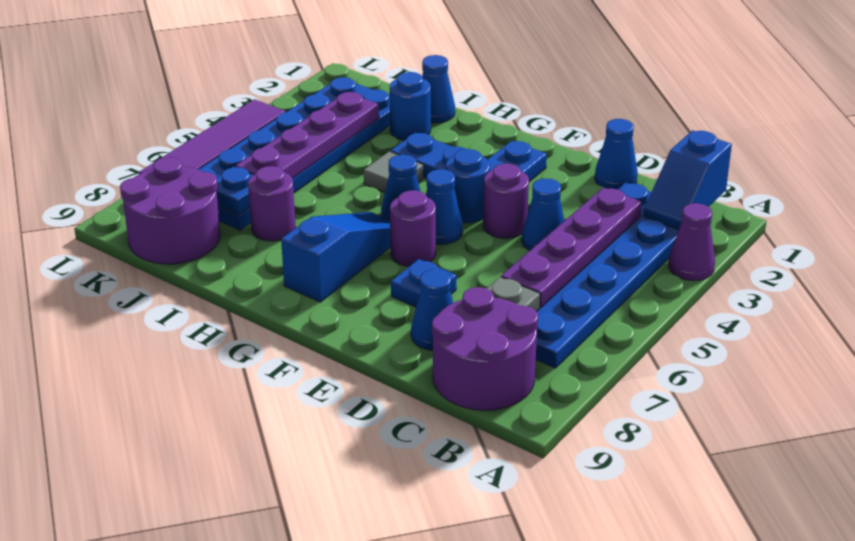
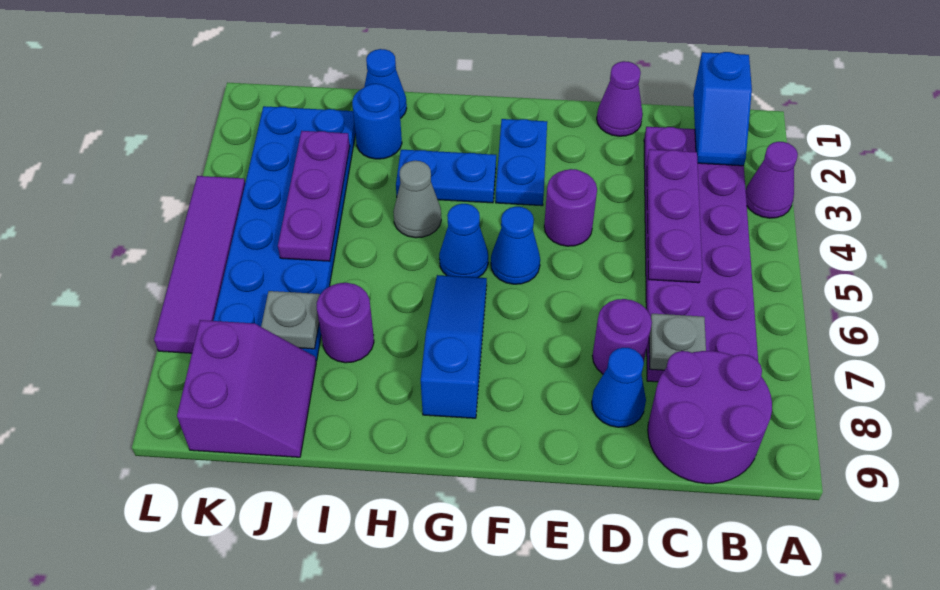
blue plate B2:C7 level 1 -> purple plate B2:C7 level 1
purple plate C3:C6 level 2 -> purple plate C3:C5 level 2
blue cone D1 level 1 -> purple cone D1 level 1
blue cone D4 level 1 -> none
blue plate E7 level 1 -> none
blue round brick F4 level 1 -> none
purple round brick F6 level 1 -> purple round brick D7 level 1
grey tile H4 level 1 -> grey cone H4 level 1
purple plate J3:J6 level 2 -> purple plate J3:J5 level 2
blue plate J7 level 2 -> grey plate J7 level 2
purple round brick J8:K9 level 1 -> purple slope J8:K9 level 1 top K

